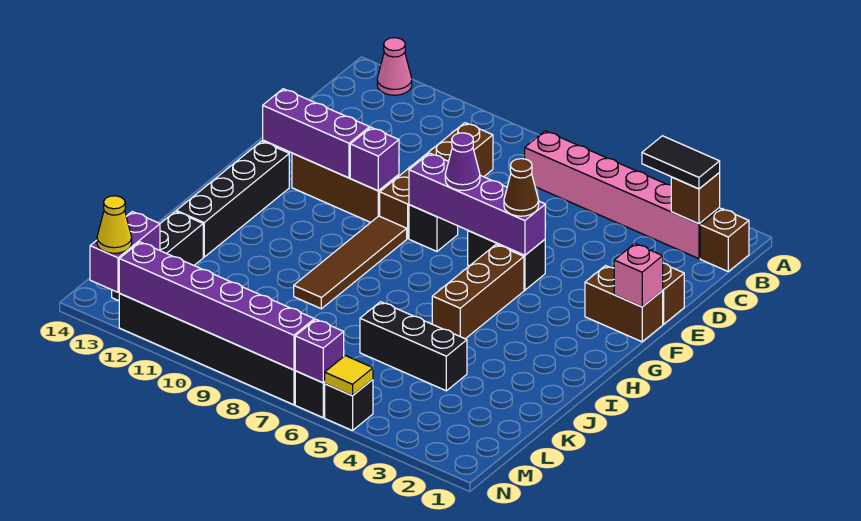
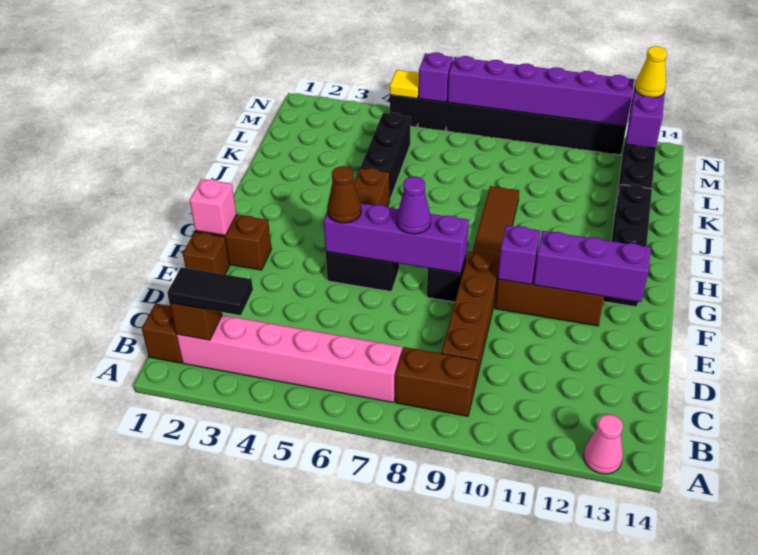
none -> brown brick B8:B9 level 1
black brick K4:K6 level 1 -> black brick J5:L5 level 1

